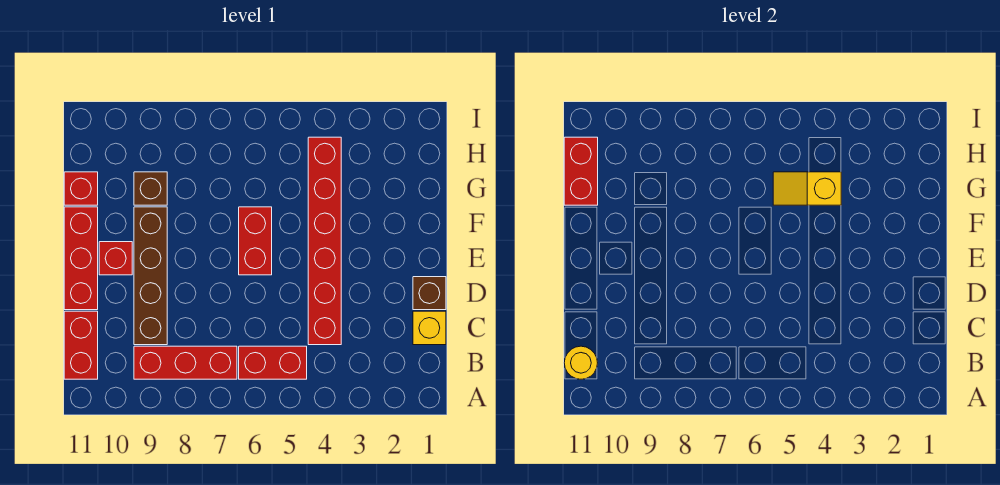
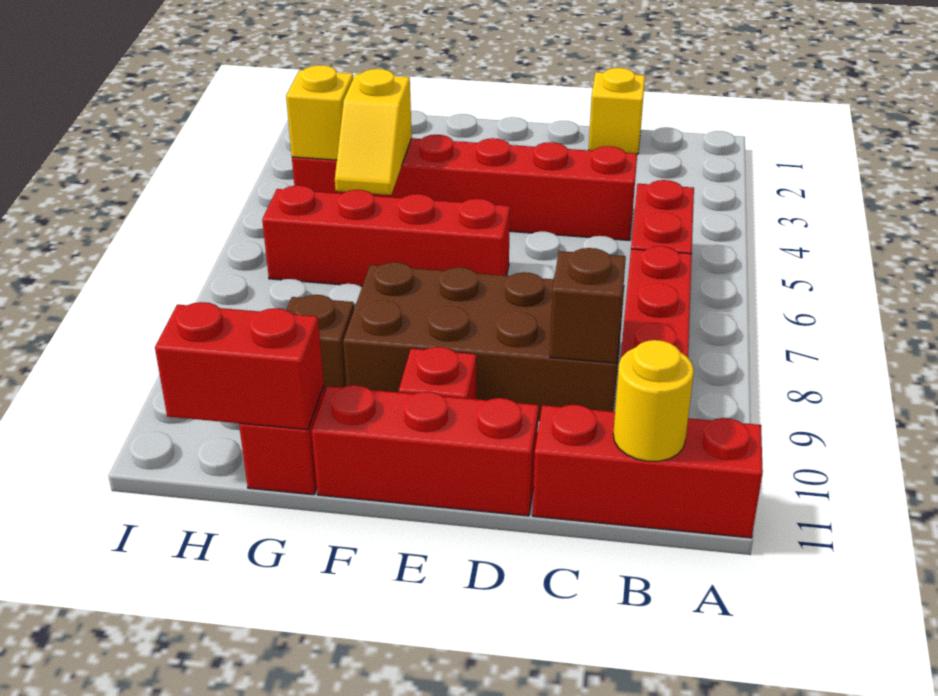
red brick B11:C11 level 1 -> red brick A11:C11 level 1
brown brick C9:F9 level 1 -> brown brick C8:F9 level 1
brown brick D1 level 1 -> brown brick C9 level 2
red brick E6:F6 level 1 -> red brick E6:H6 level 1
none -> yellow brick H4 level 2

